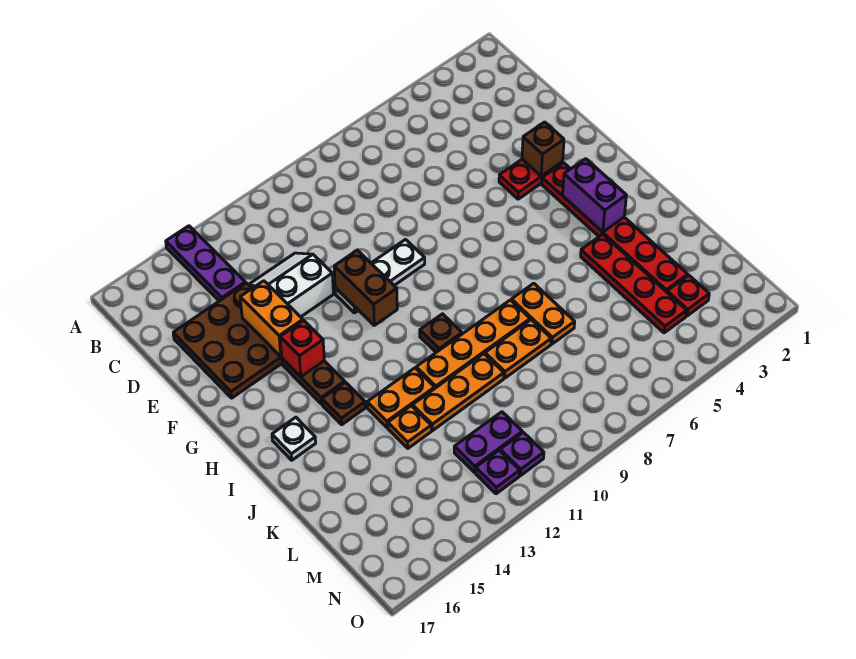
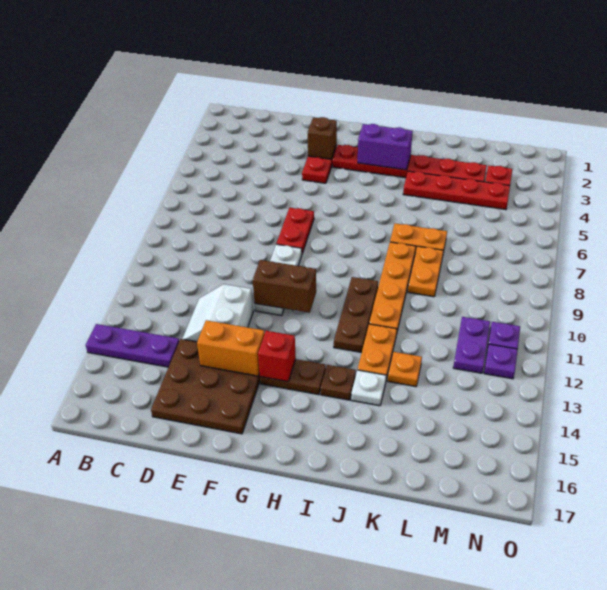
none -> red plate F7:F8 level 1
brown plate I10 level 1 -> brown plate I10:I12 level 1
white plate I16 level 1 -> white plate J14 level 1
orange plate K10:K12 level 1 -> none

